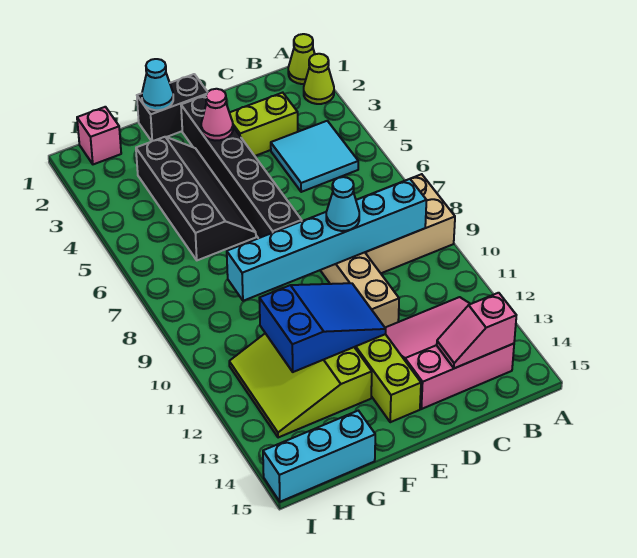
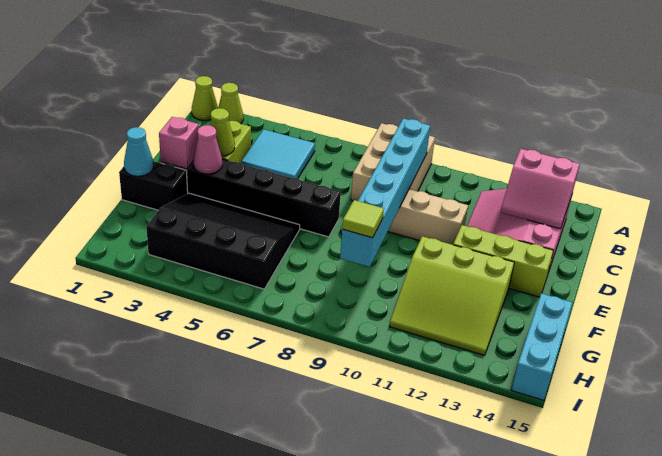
pink slope B14:C14 level 2 top B -> pink slope B13:C14 level 2 top B
none -> lime cone D3 level 2
cyan cone D9 level 3 -> none
black brick E1:F1 level 1 -> black brick F1:F2 level 1
blue slope E11:G12 level 2 top G -> none
black slope F3:G6 level 1 top G -> black slope F3:H6 level 1 top H
none -> lime tile G9 level 3
pink brick H1 level 1 -> pink brick E2 level 2

